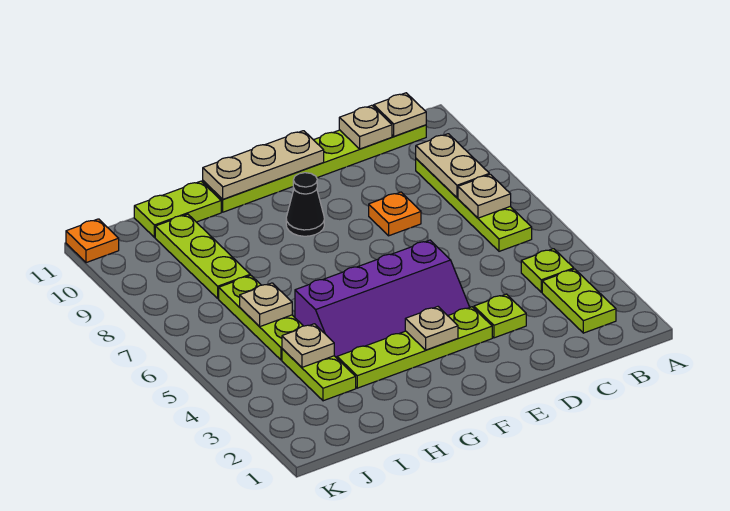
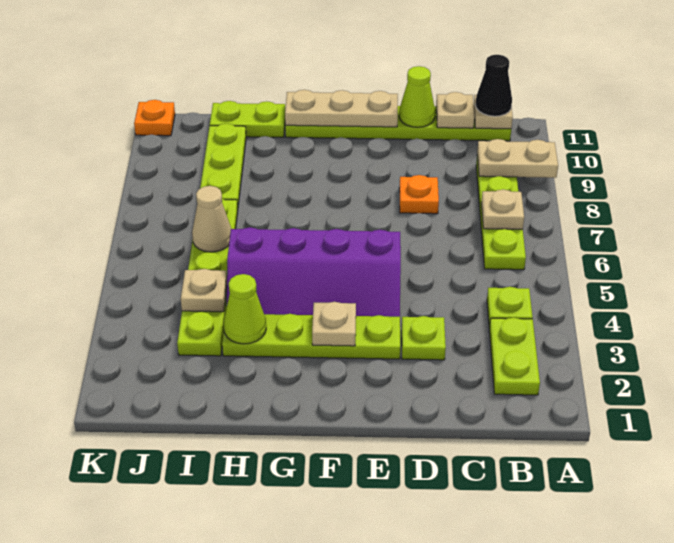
tan plate B8:B9 level 2 -> tan plate A9:B9 level 2
none -> lime cone D11 level 2
black cone F9 level 1 -> black cone B11 level 3
none -> lime cone H3 level 2
tan plate I6 level 2 -> tan cone I6 level 2

